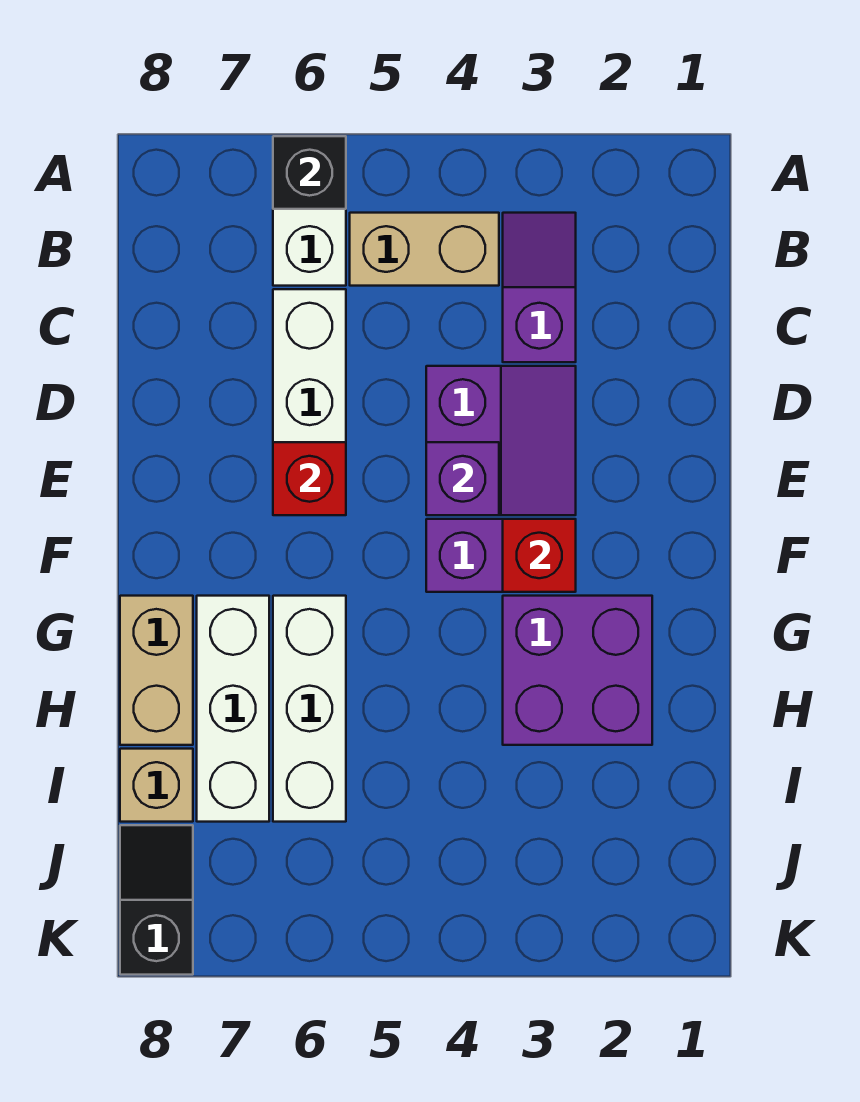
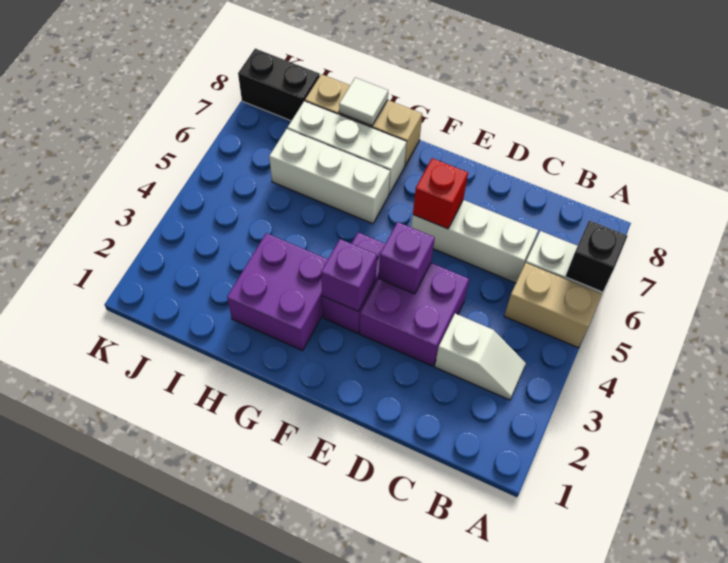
purple slope B3:C3 level 1 top C -> white slope B3:C3 level 1 top C
tan brick B4:B5 level 1 -> tan brick A5:B5 level 1
purple slope D3:E4 level 1 top 4 -> purple brick D3:E4 level 1
red brick F3 level 2 -> purple brick F3 level 2
none -> white tile H8 level 2
black slope J8:K8 level 1 top K -> black brick J8:K8 level 1

